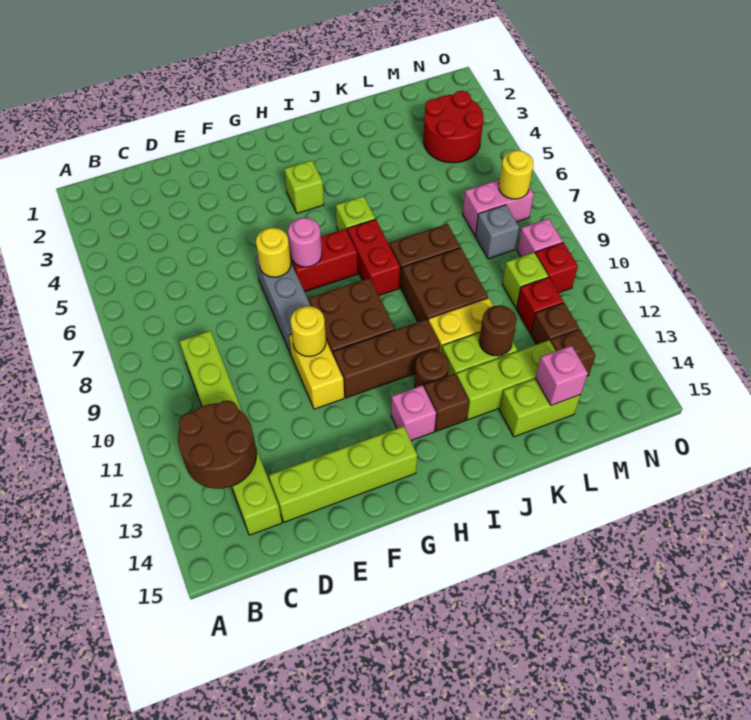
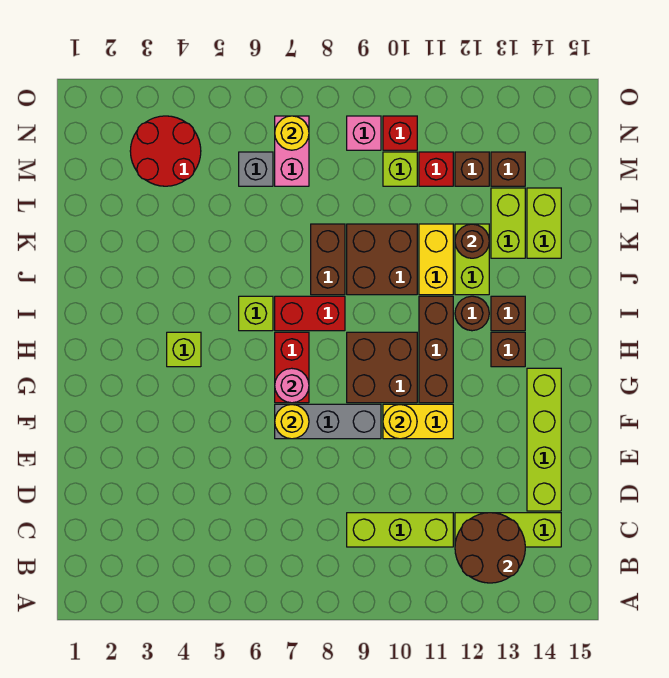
pink brick H13 level 1 -> brown brick H13 level 1
lime brick J13:L13 level 1 -> lime brick K13:L13 level 1
pink brick L14 level 2 -> none
grey brick M8 level 1 -> grey brick M6 level 1

